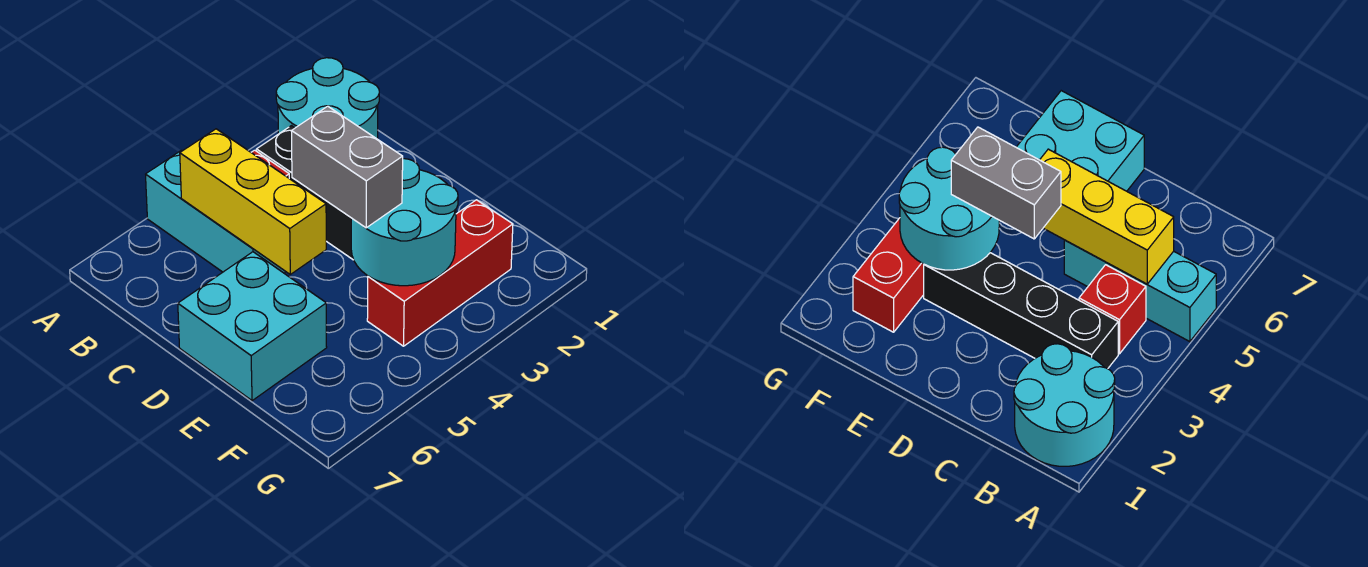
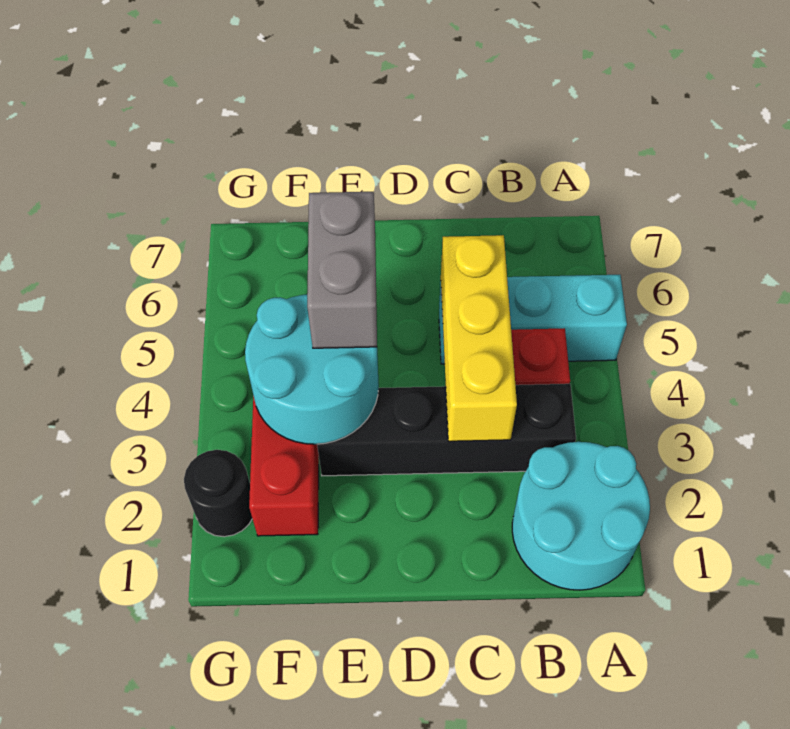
yellow brick B5:D5 level 2 -> yellow brick C3:C5 level 2
grey brick D4:E4 level 3 -> grey brick E4:E5 level 3
cyan brick D6:E7 level 1 -> none
none -> black round brick G2 level 1

